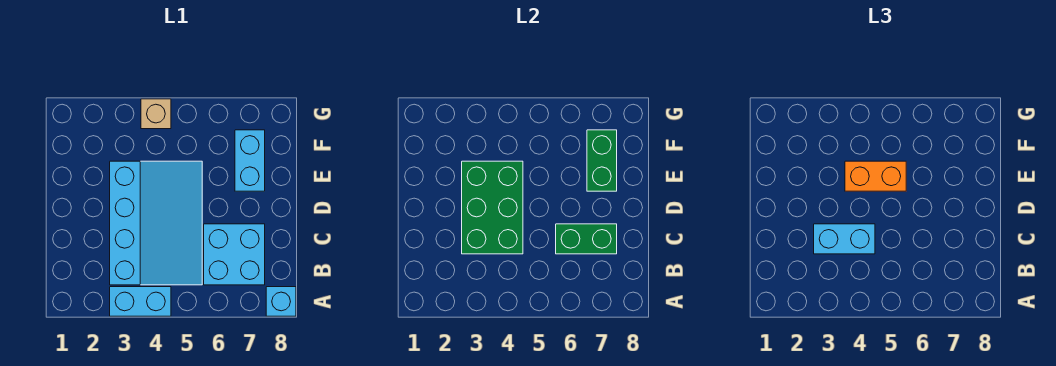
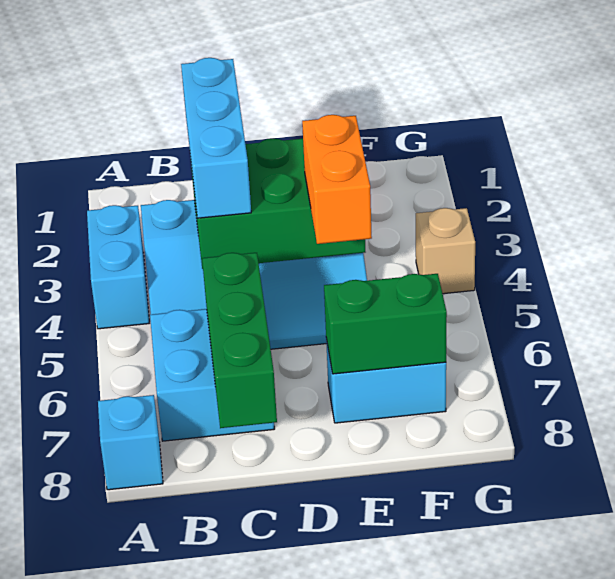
cyan brick C3:C4 level 3 -> cyan brick C2:C4 level 3
green brick C6:C7 level 2 -> green brick C6:C8 level 2

